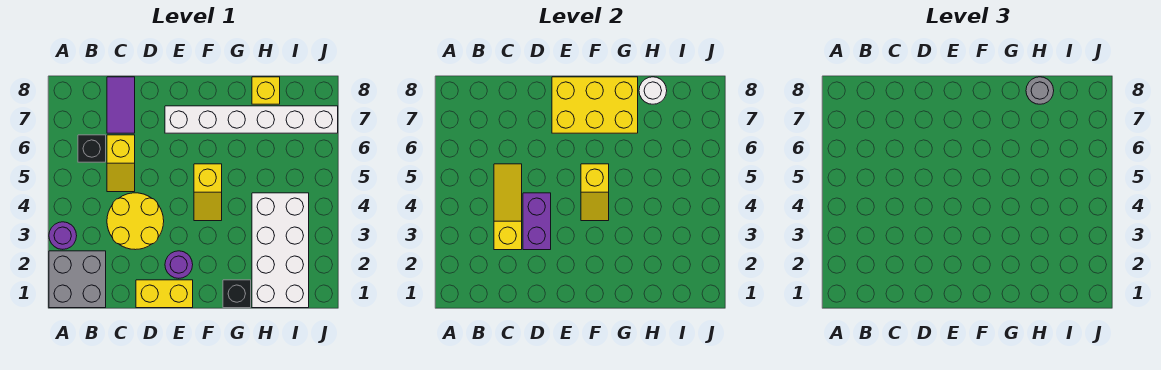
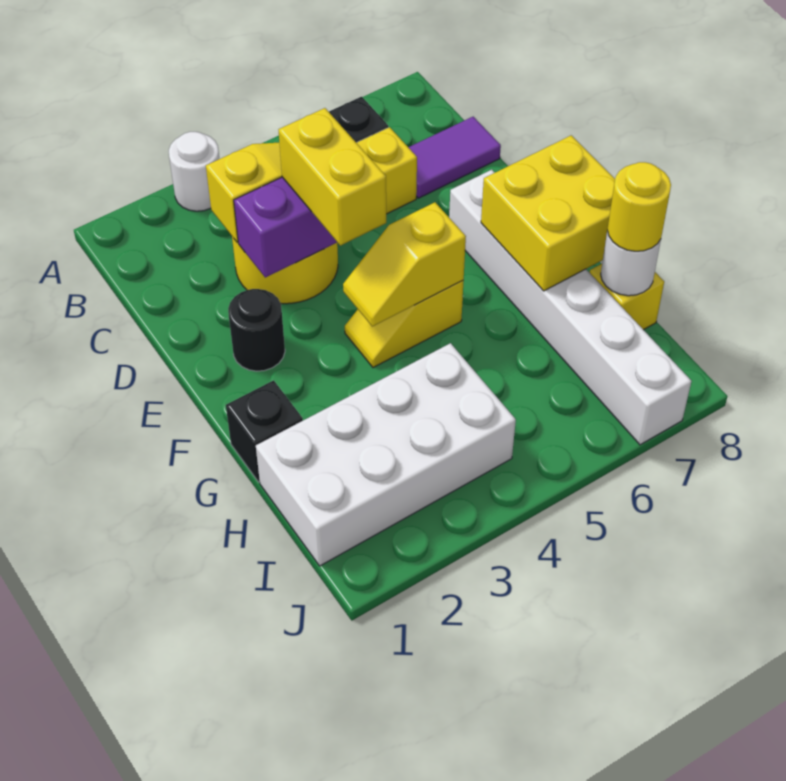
grey brick A1:B2 level 1 -> none
purple round brick A3 level 1 -> white round brick A3 level 1
yellow brick D1:E1 level 1 -> yellow brick D4:E4 level 3
purple round brick E2 level 1 -> black round brick E2 level 1
yellow brick E7:G8 level 2 -> yellow brick F7:G8 level 2
grey round brick H8 level 3 -> yellow round brick H8 level 3

